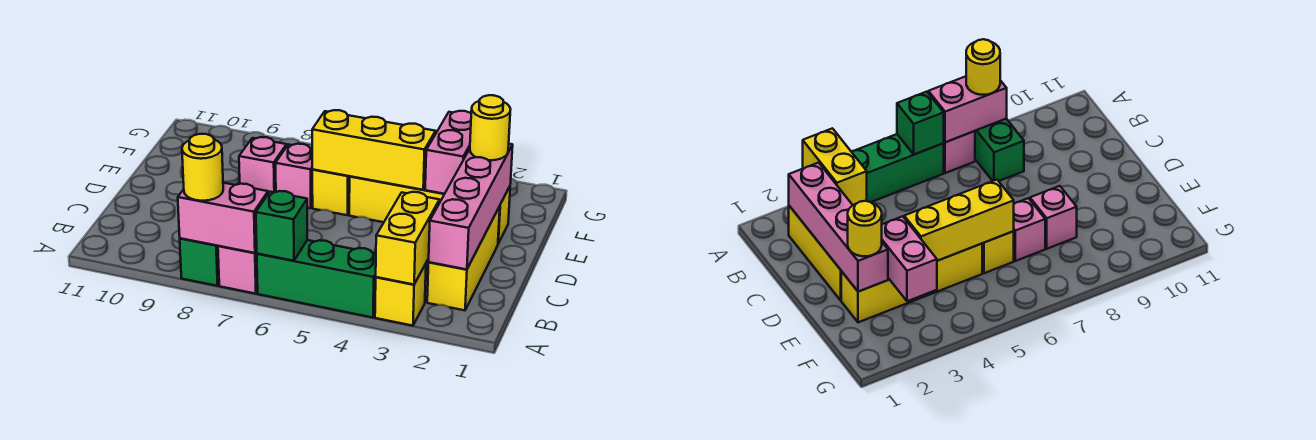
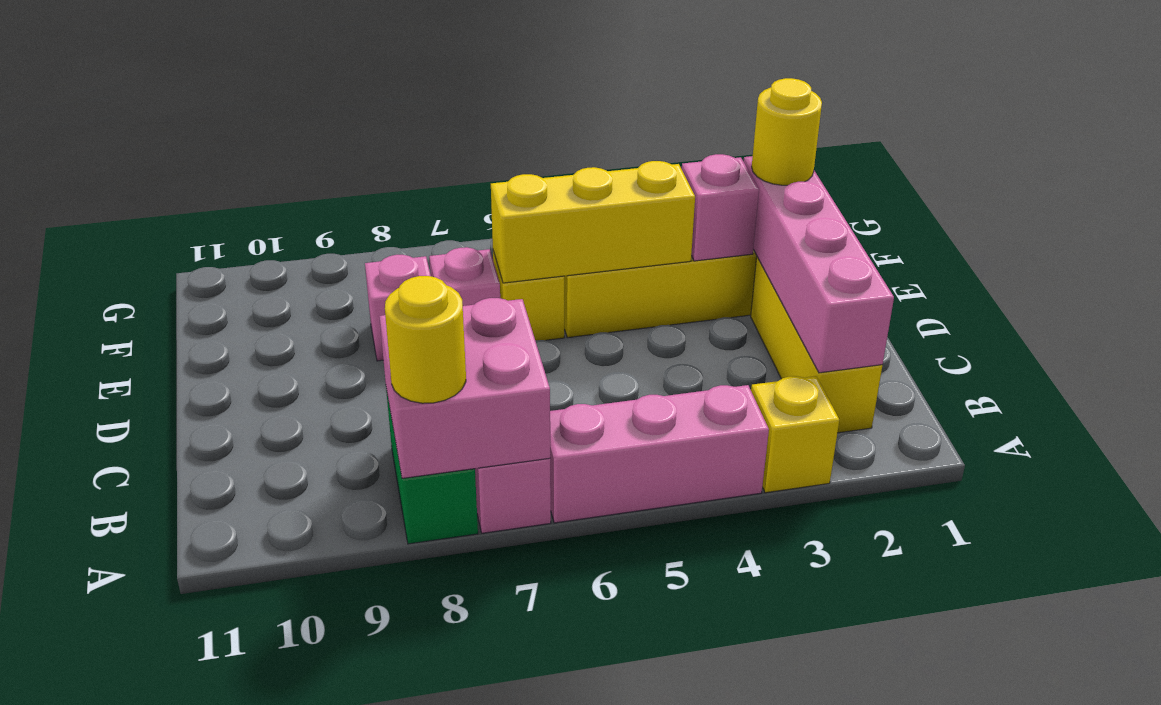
yellow brick A3:B3 level 2 -> none
green brick A4:A6 level 1 -> pink brick A4:A6 level 1
green brick A6 level 2 -> none
pink brick A7:A8 level 2 -> pink brick A7:B8 level 2
pink brick E3:F3 level 2 -> pink brick E3 level 2

